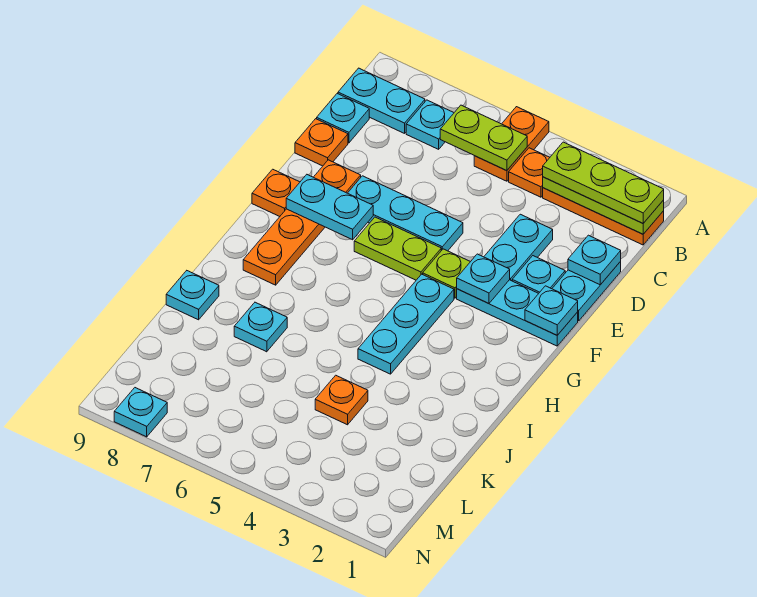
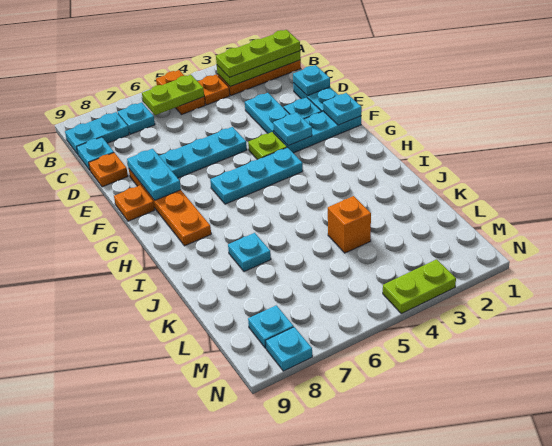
lime plate F5:F6 level 1 -> lime plate N3:N4 level 1
cyan plate F7:F8 level 2 -> cyan plate E8:F8 level 2
cyan plate G4:I4 level 1 -> cyan plate G4:G6 level 1
cyan plate J9 level 1 -> cyan plate M8 level 1
orange plate K4 level 1 -> orange brick K4 level 1

